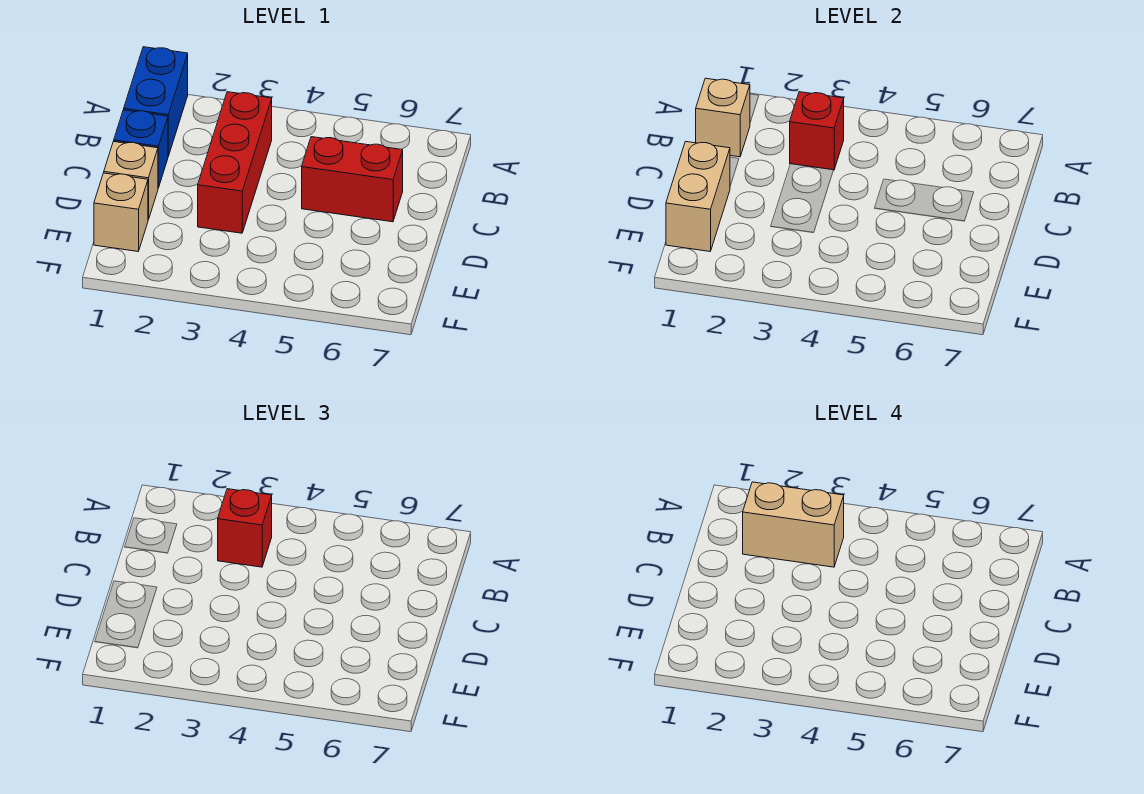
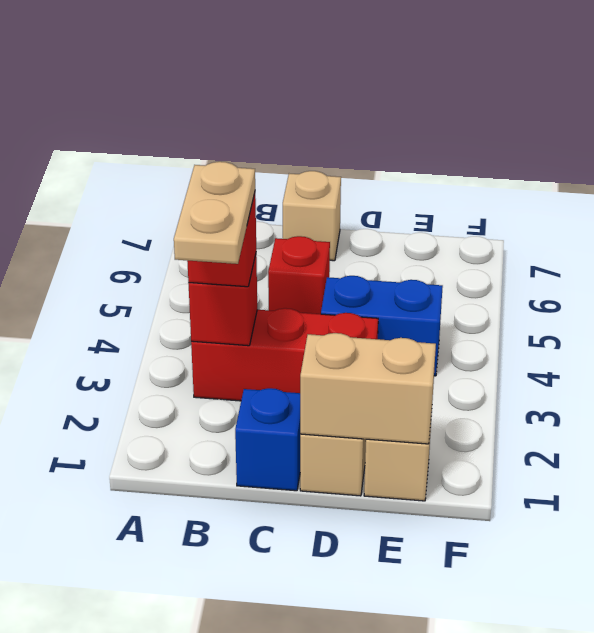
blue brick A1:B1 level 1 -> blue brick D4:E4 level 1
tan brick B1 level 2 -> tan brick C7 level 1
tan brick B2:B3 level 4 -> tan plate B2:B3 level 4
red brick C5:C6 level 1 -> red brick C5 level 1

